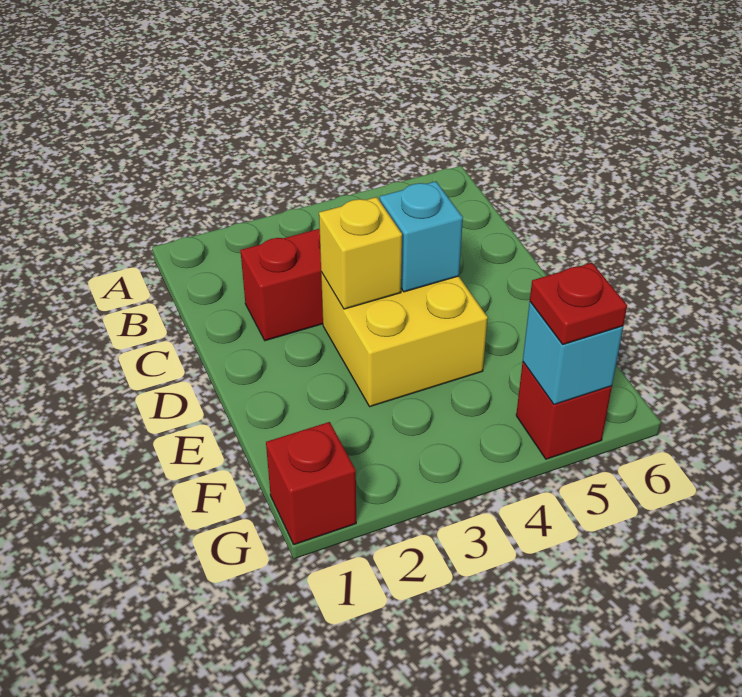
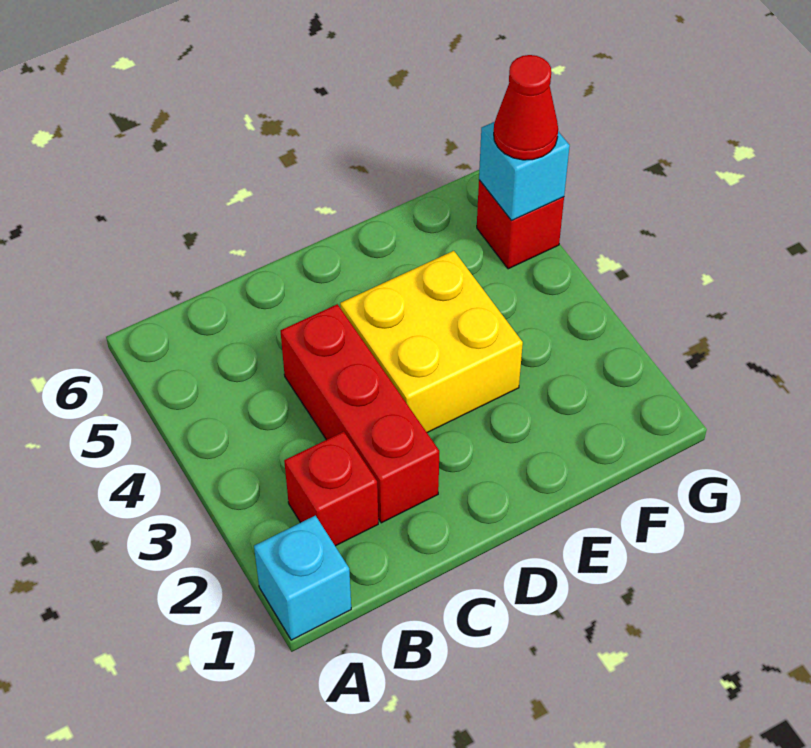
yellow brick D3 level 2 -> none
cyan brick D4 level 2 -> cyan brick A1 level 1
red brick G1 level 1 -> red brick B2 level 1
red plate G5 level 3 -> red cone G5 level 3

